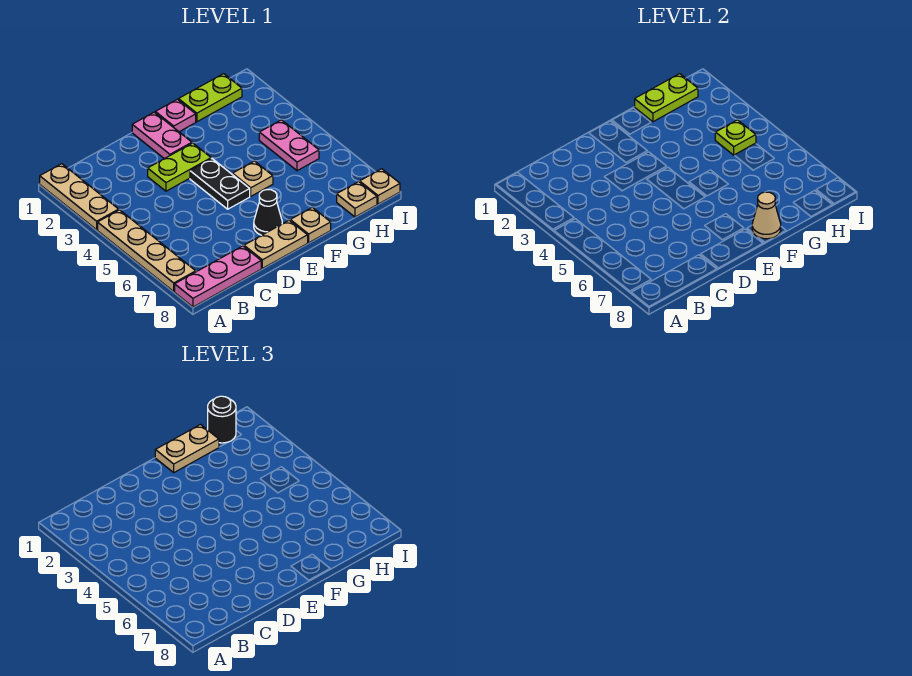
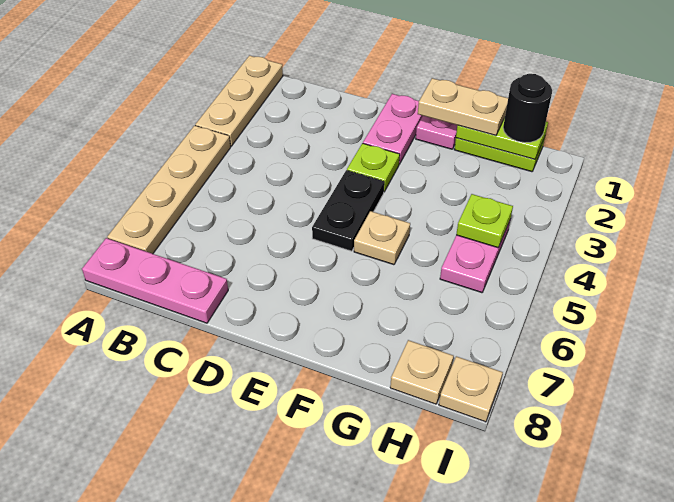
lime plate D3:E3 level 1 -> lime plate E3 level 1
tan plate D8:E8 level 1 -> none
black cone E7 level 1 -> none
tan plate F8 level 1 -> none
tan cone F8 level 2 -> none

